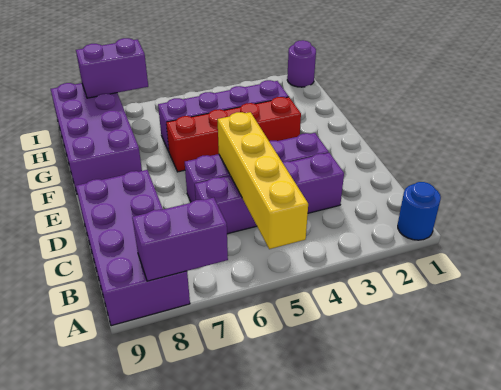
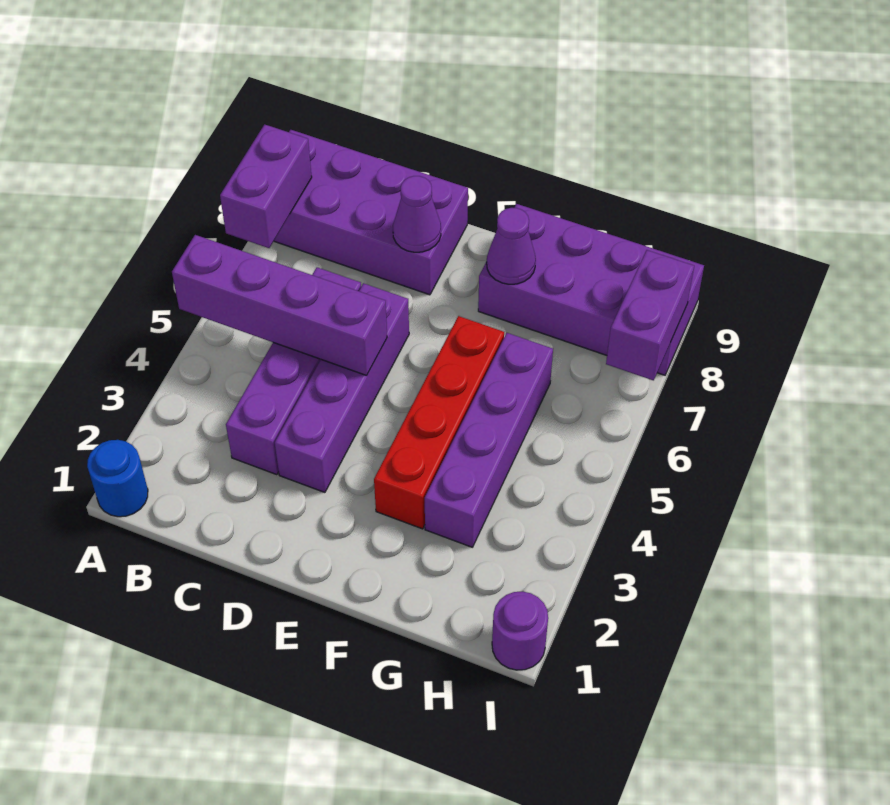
yellow brick A5:D5 level 2 -> purple brick A5:D5 level 2
none -> purple cone D8 level 2
none -> purple cone F8 level 2

